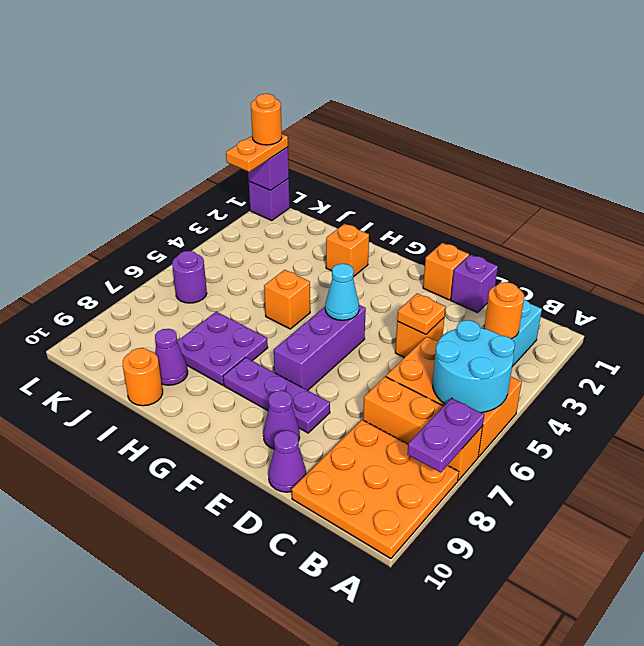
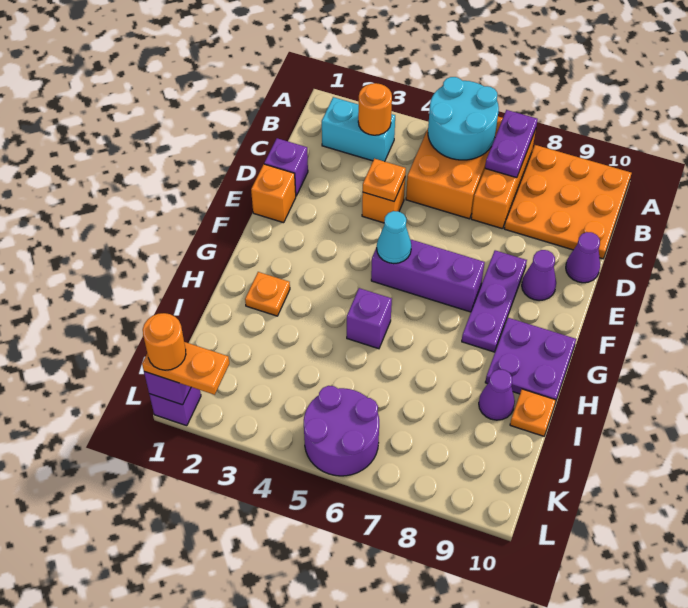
purple plate A7:A8 level 2 -> purple plate A7:B7 level 2
orange brick H2 level 1 -> orange plate H2 level 1
orange brick H5 level 1 -> purple brick H5 level 1
purple plate H7:I8 level 1 -> purple plate G9:H10 level 1
orange round brick I10 level 1 -> orange plate I10 level 1
purple round brick K6 level 1 -> purple round brick K5:L6 level 1

